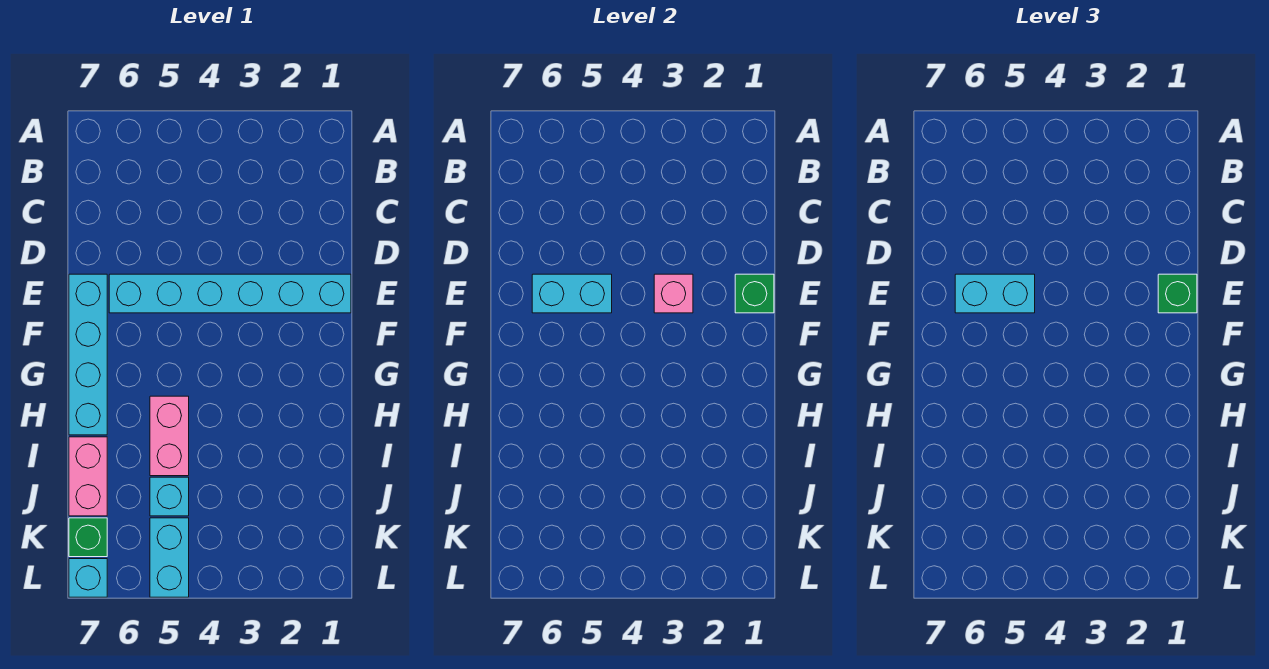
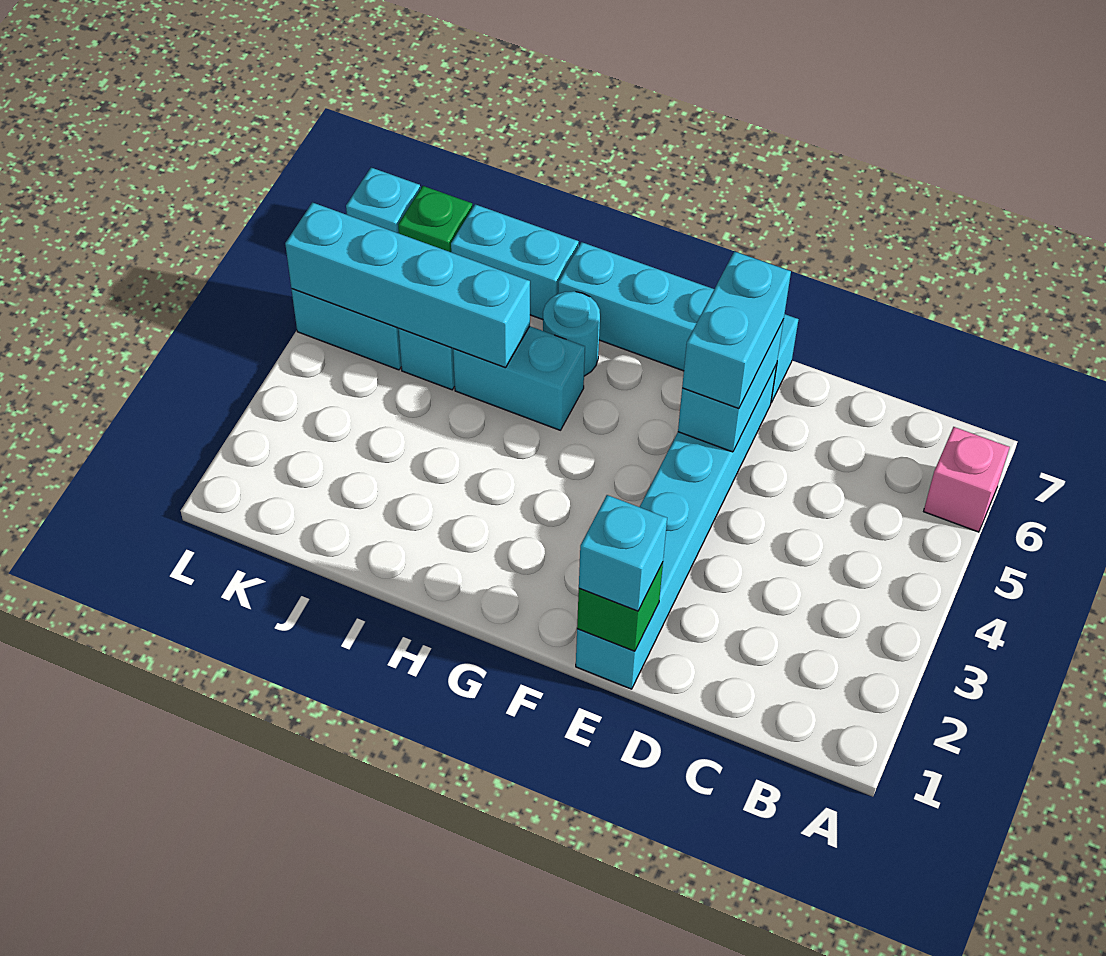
green brick E1 level 3 -> cyan brick E1 level 3
pink brick E3 level 2 -> pink brick A6 level 1
pink brick H5:I5 level 1 -> cyan brick H5:I5 level 1
none -> cyan round brick H6 level 1
none -> cyan brick I5:L5 level 2
pink brick I7:J7 level 1 -> cyan brick I7:J7 level 1

